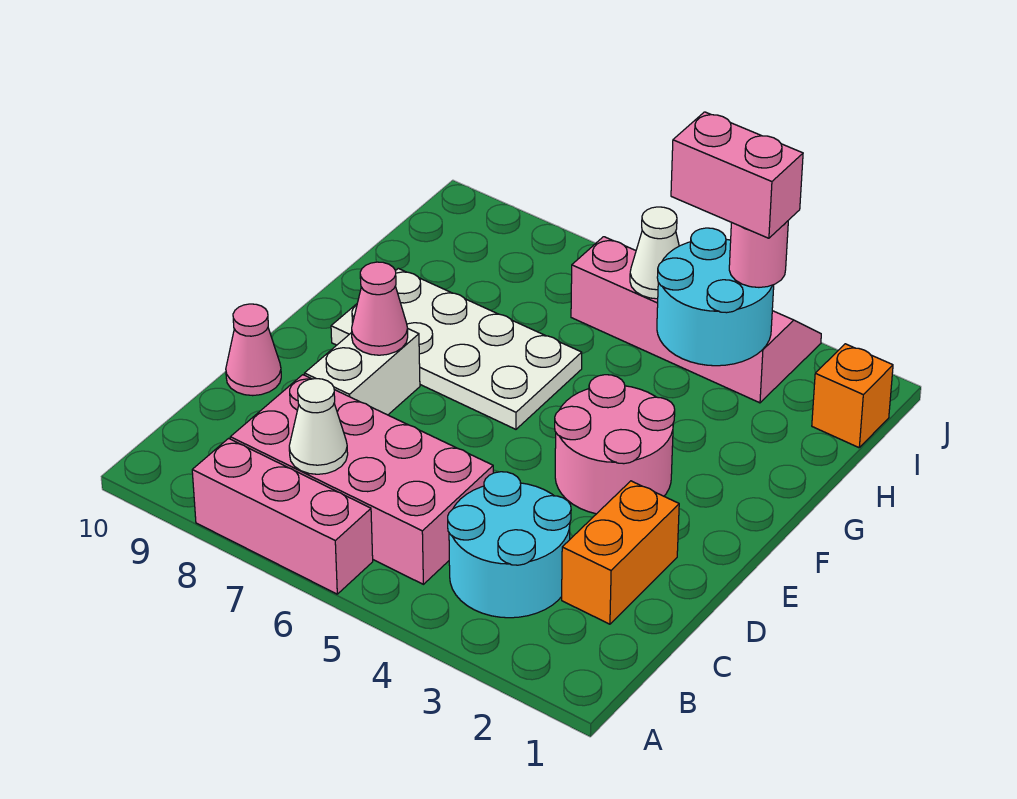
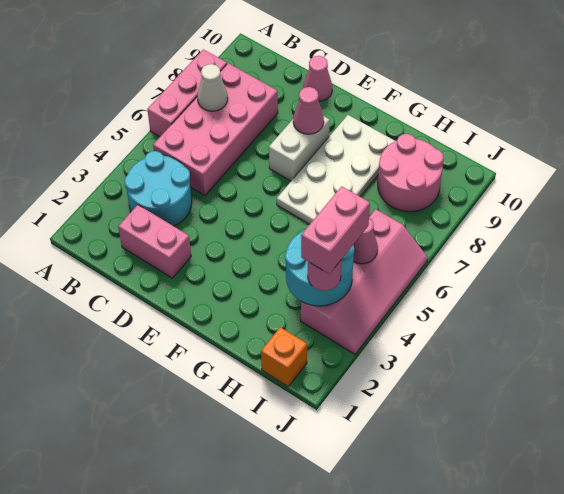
orange brick C2:D2 level 1 -> pink brick C2:D2 level 1
white brick D8:E8 level 1 -> white brick E7:E8 level 1
pink round brick E3:F4 level 1 -> pink round brick H8:I9 level 1
white cone I5 level 2 -> pink cone I5 level 2

